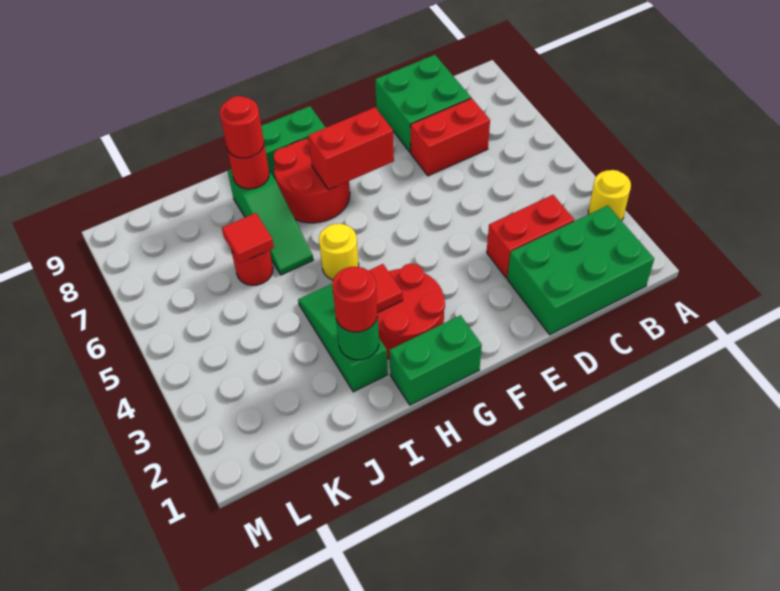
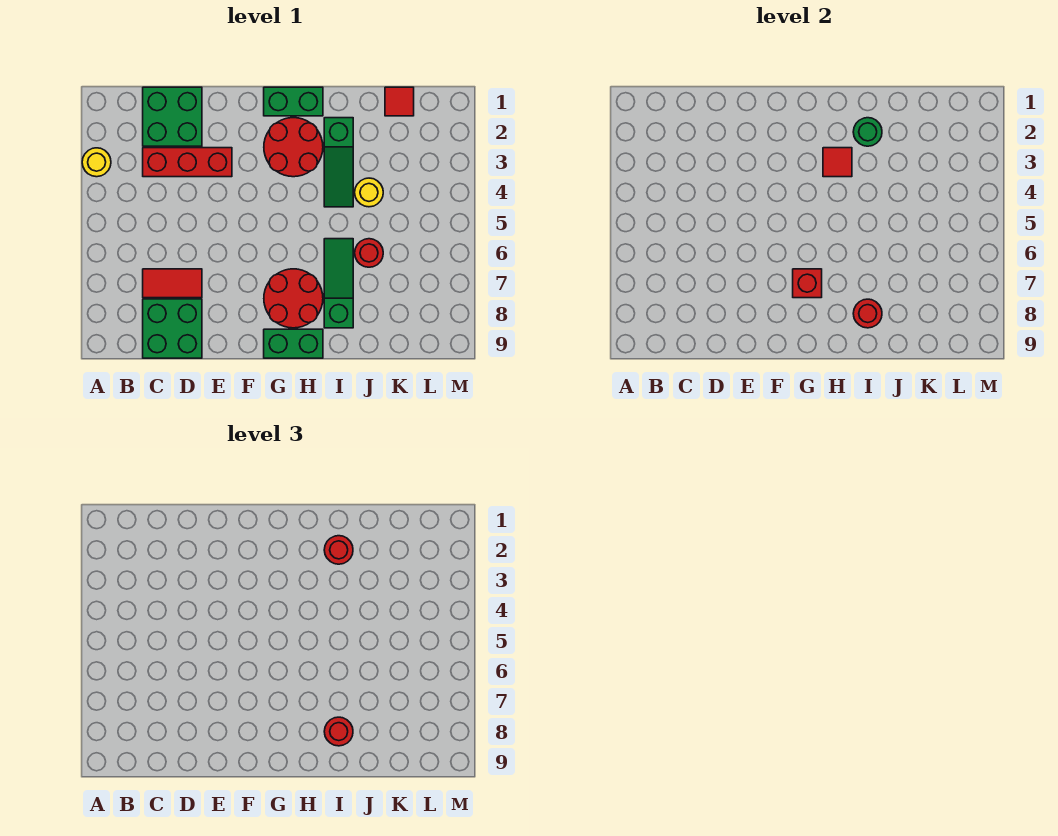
green brick B1:D2 level 1 -> green brick C1:D2 level 1
red brick C3:D3 level 1 -> red brick C3:E3 level 1
red brick C7:D7 level 1 -> red tile C7:D7 level 1
red brick F7:G7 level 2 -> red brick G7 level 2
yellow round brick H5 level 1 -> yellow round brick J4 level 1
red tile J6 level 2 -> red tile K1 level 1

